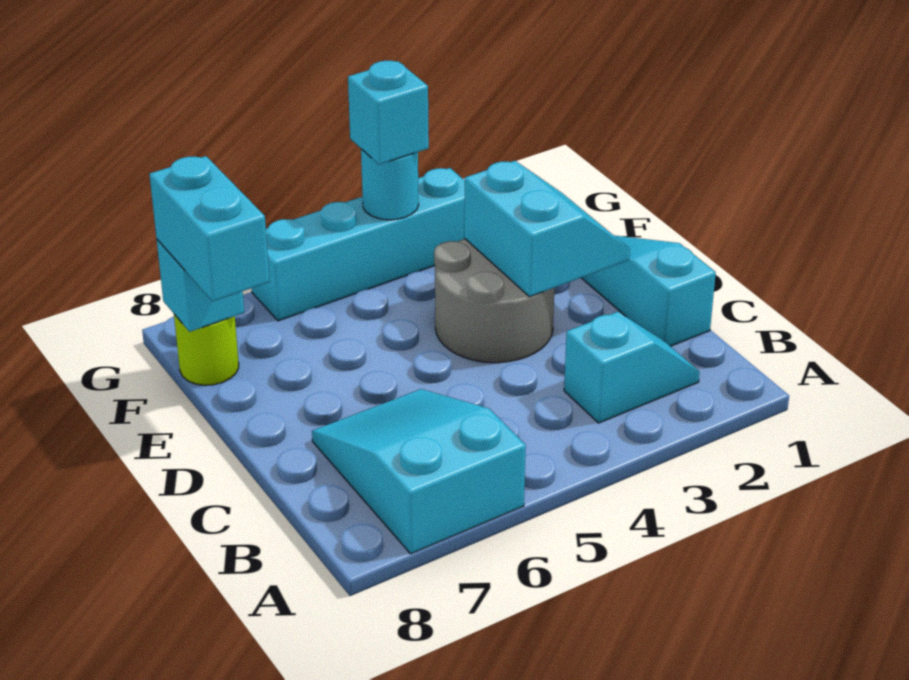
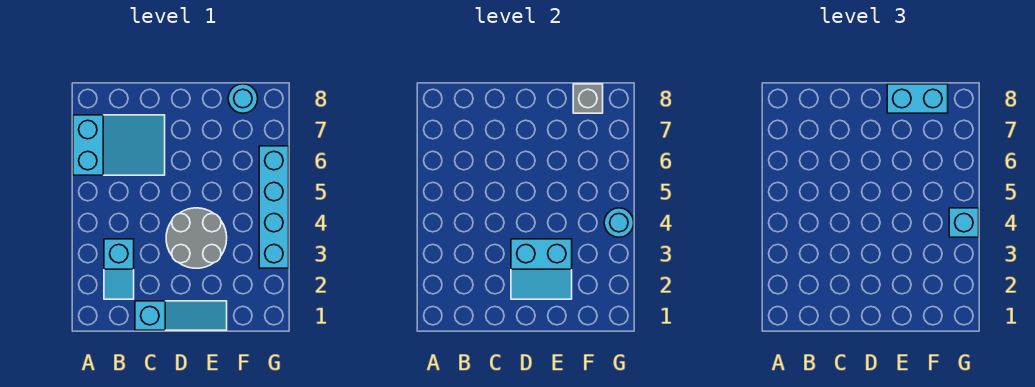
lime round brick F8 level 1 -> cyan round brick F8 level 1
cyan brick F8 level 2 -> grey brick F8 level 2

